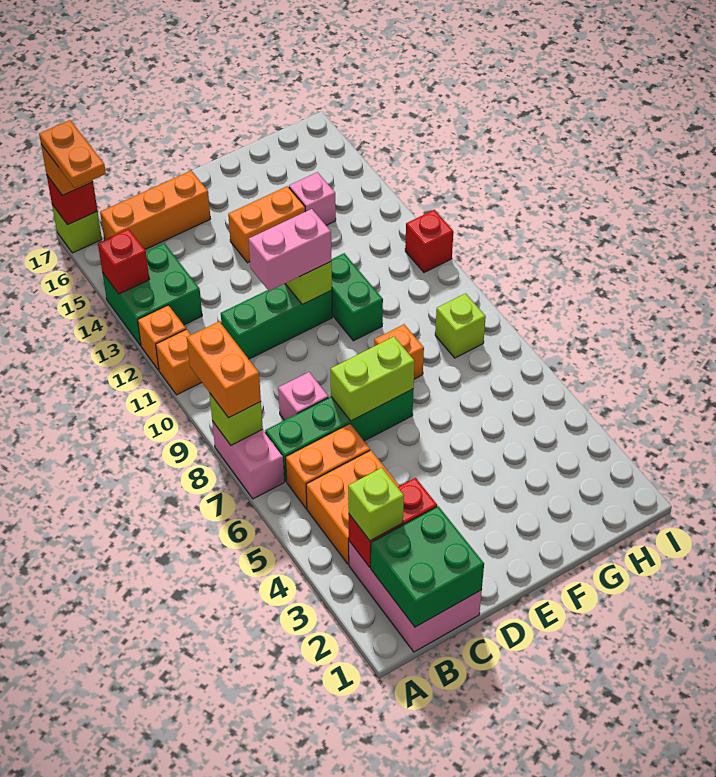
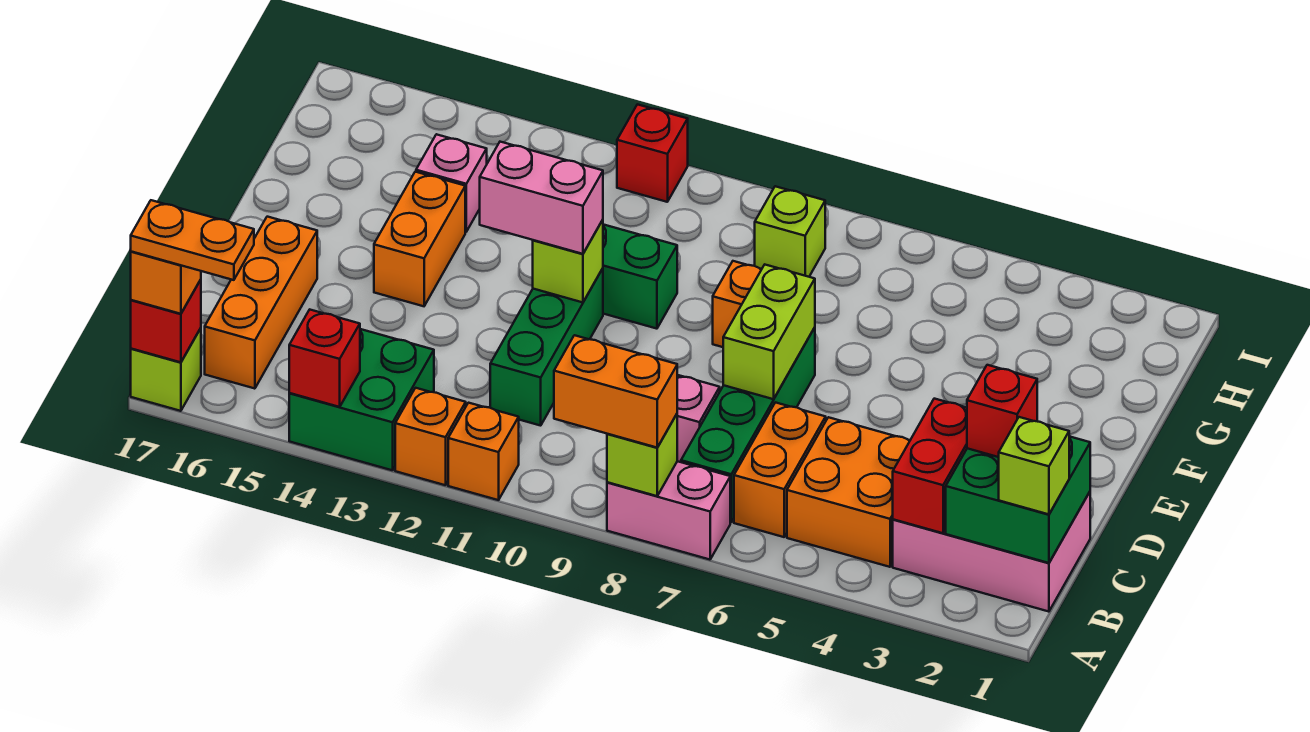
lime brick B3 level 3 -> lime brick B1 level 3
none -> red brick C2 level 3
pink brick D11:E11 level 3 -> pink brick E11:E12 level 3

